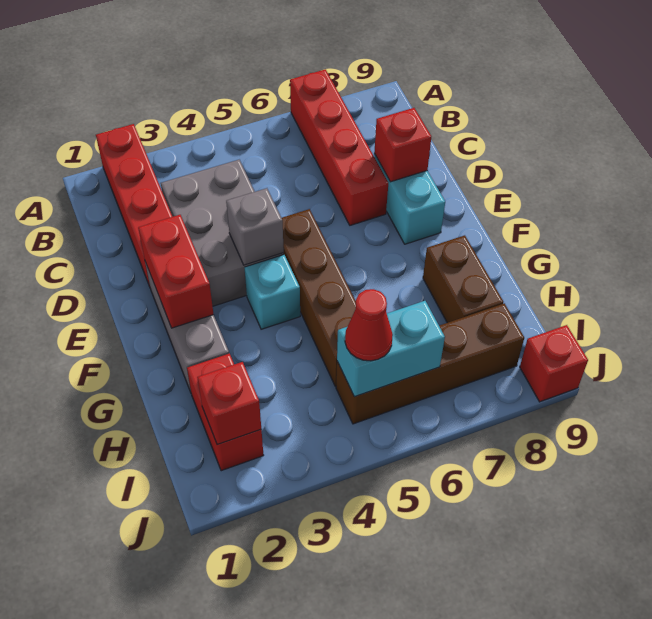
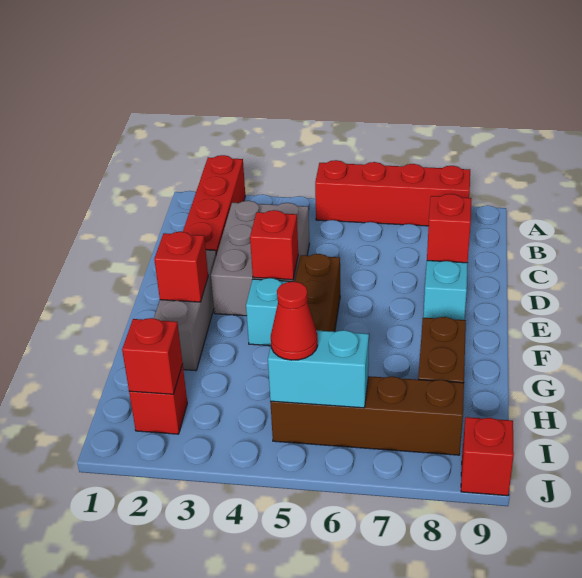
red brick A7:D7 level 1 -> red brick A5:A8 level 1
red brick E2:F2 level 2 -> red brick F2 level 2
grey brick E4 level 2 -> red brick E4 level 2
red brick H2:I2 level 1 -> red brick I2 level 1

